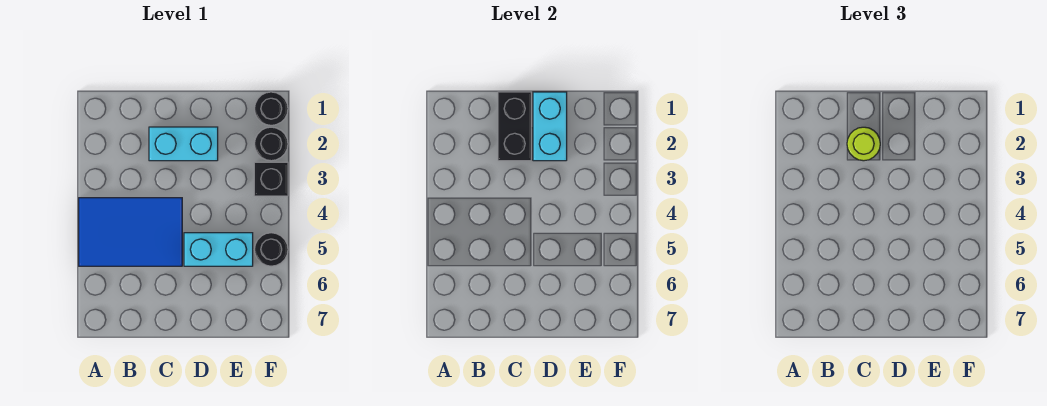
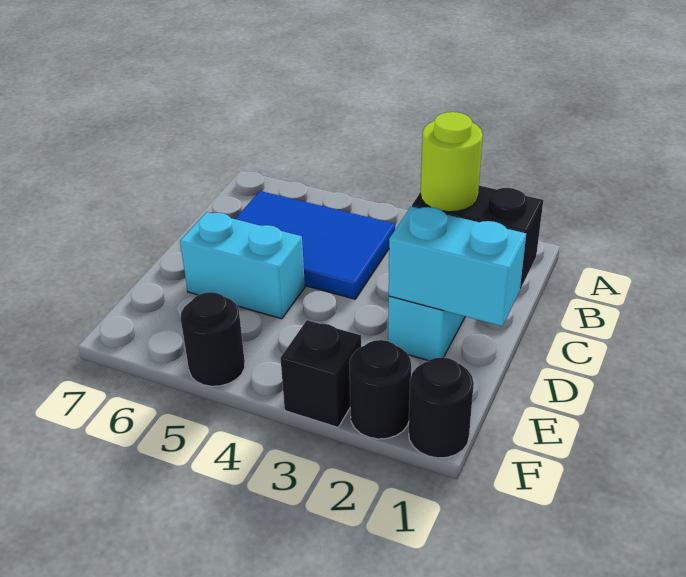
blue tile A4:C5 level 1 -> blue tile B4:C6 level 1
cyan brick D5:E5 level 1 -> cyan brick D5:D6 level 1

